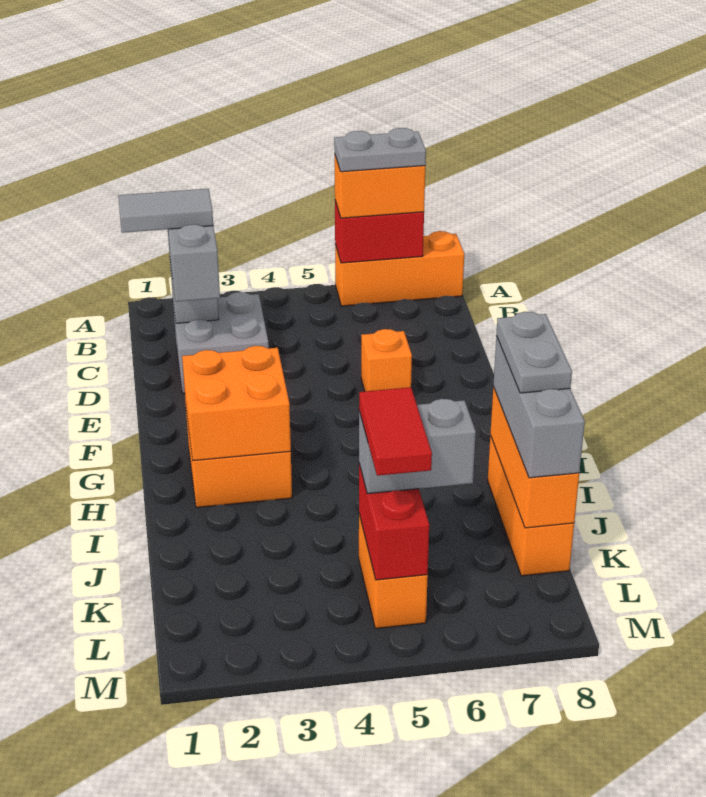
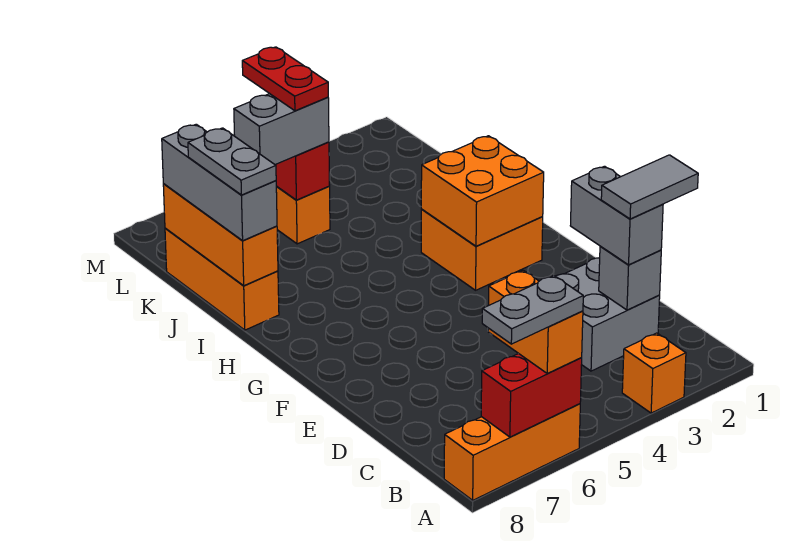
orange brick A6:A7 level 3 -> orange brick A6:B6 level 3
orange brick E6 level 1 -> orange brick A3 level 1
red tile K5:L5 level 4 -> red plate K5:L5 level 4

